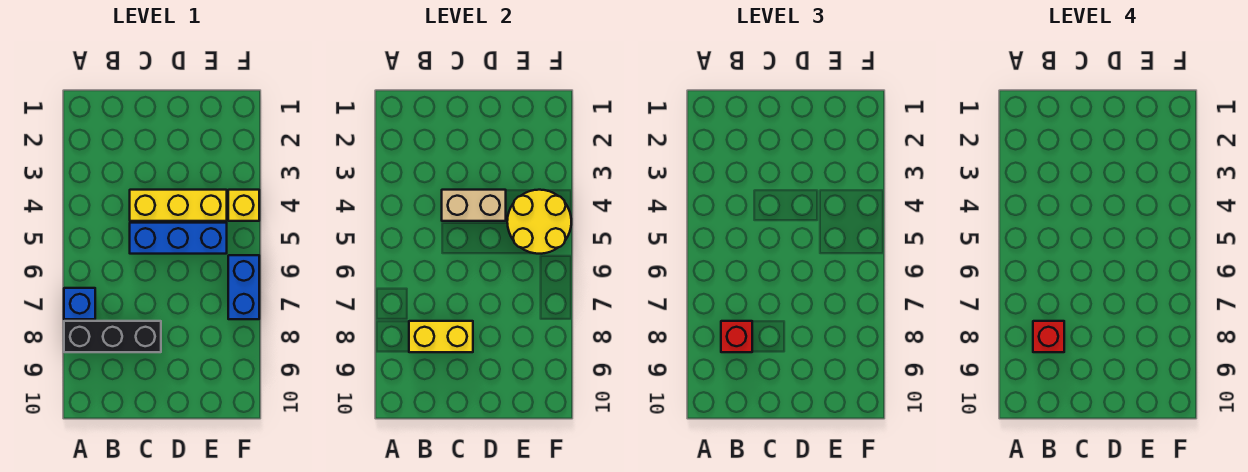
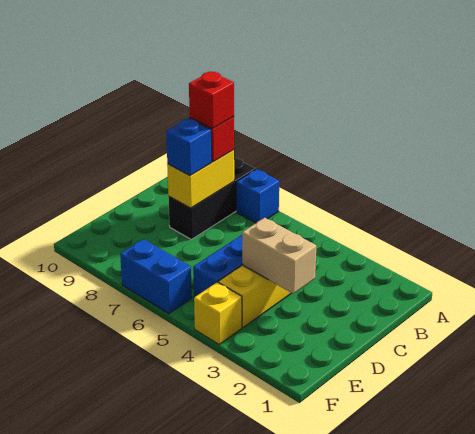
tan brick C4:D4 level 2 -> tan brick D3:D4 level 2
none -> blue brick C8 level 3
yellow round brick E4:F5 level 2 -> none

